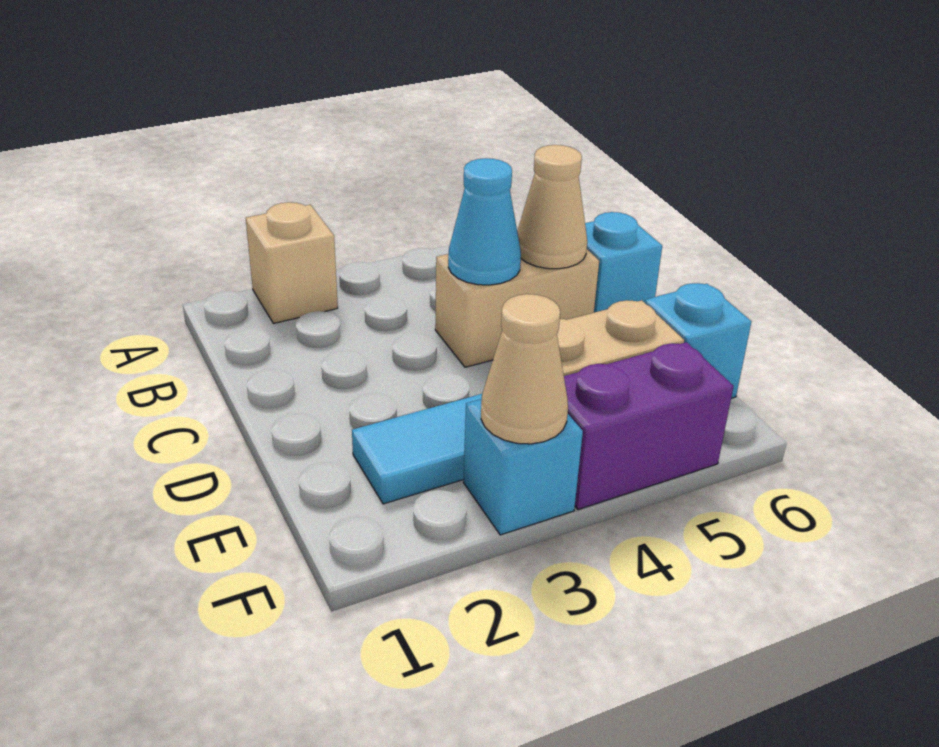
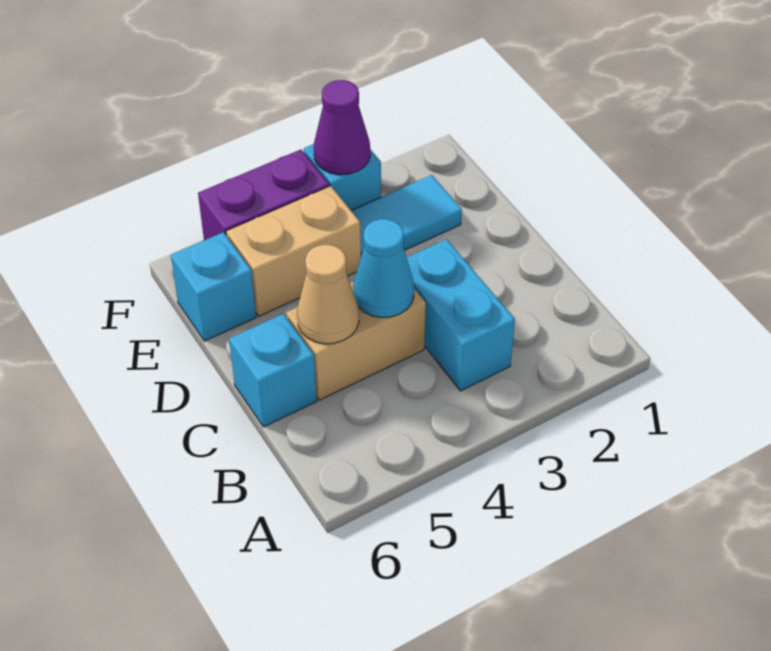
tan brick A2 level 1 -> none
none -> cyan brick B3:C3 level 1
tan cone F3 level 2 -> purple cone F3 level 2

